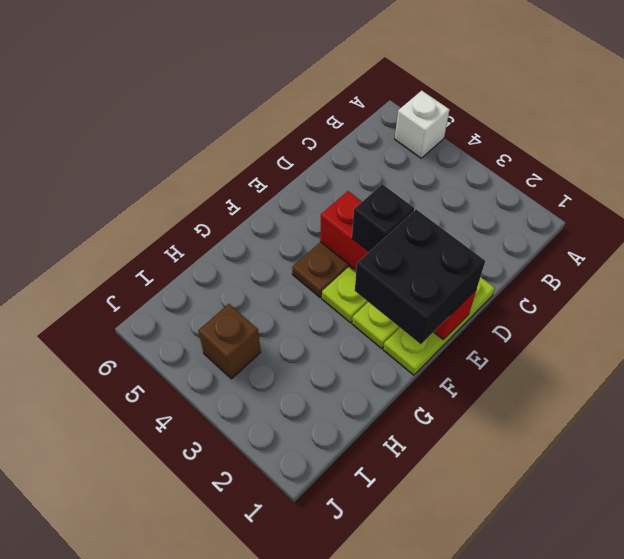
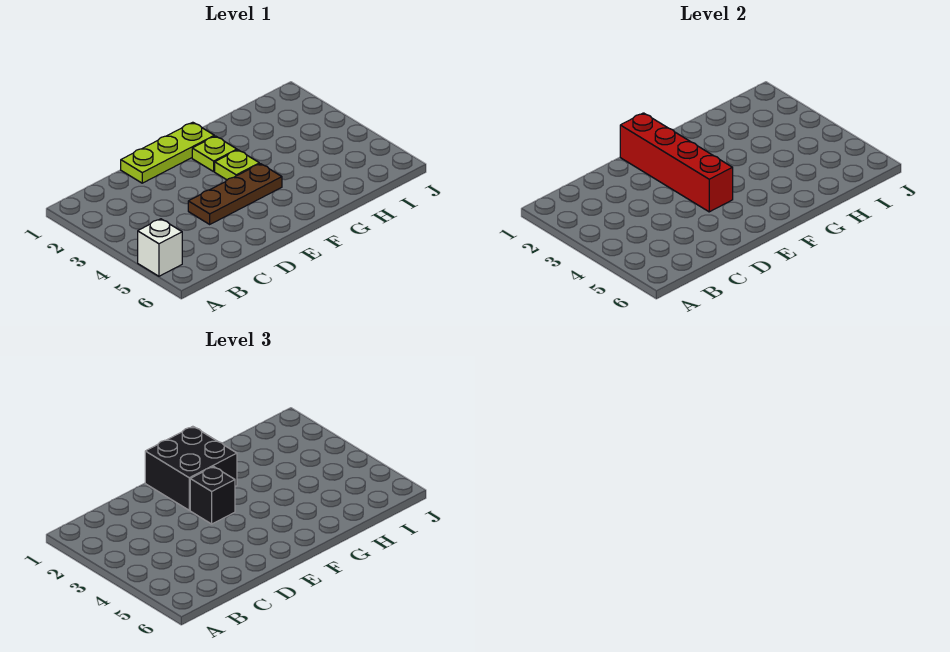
brown brick I4 level 1 -> none

